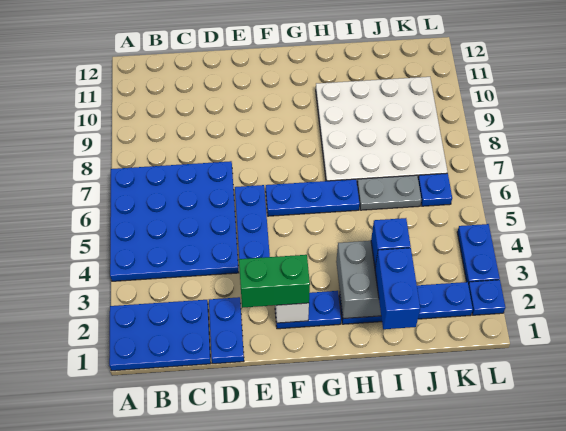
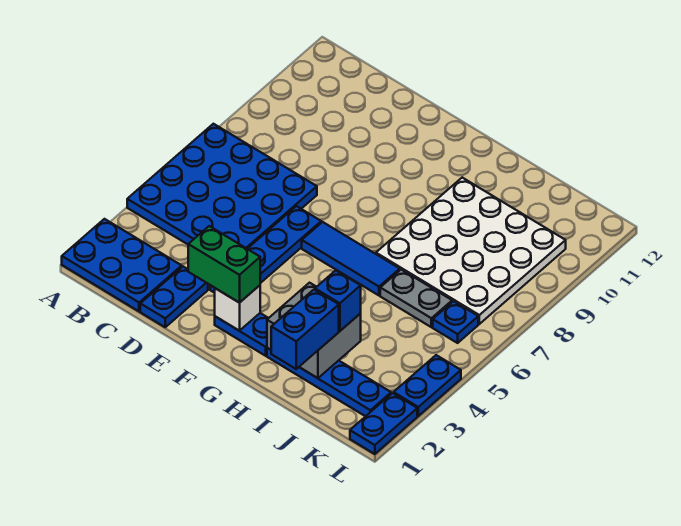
blue plate F6:H6 level 1 -> blue tile F6:H6 level 1
blue plate L2 level 1 -> blue plate L1:L2 level 1

